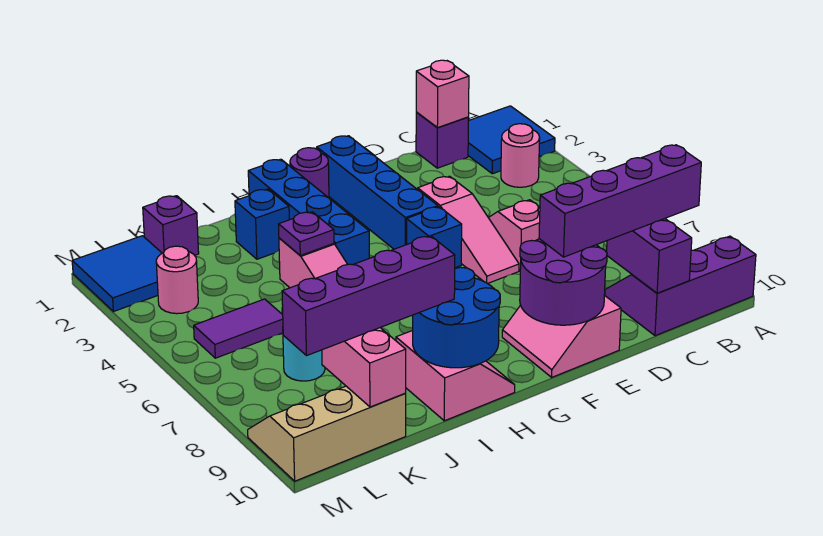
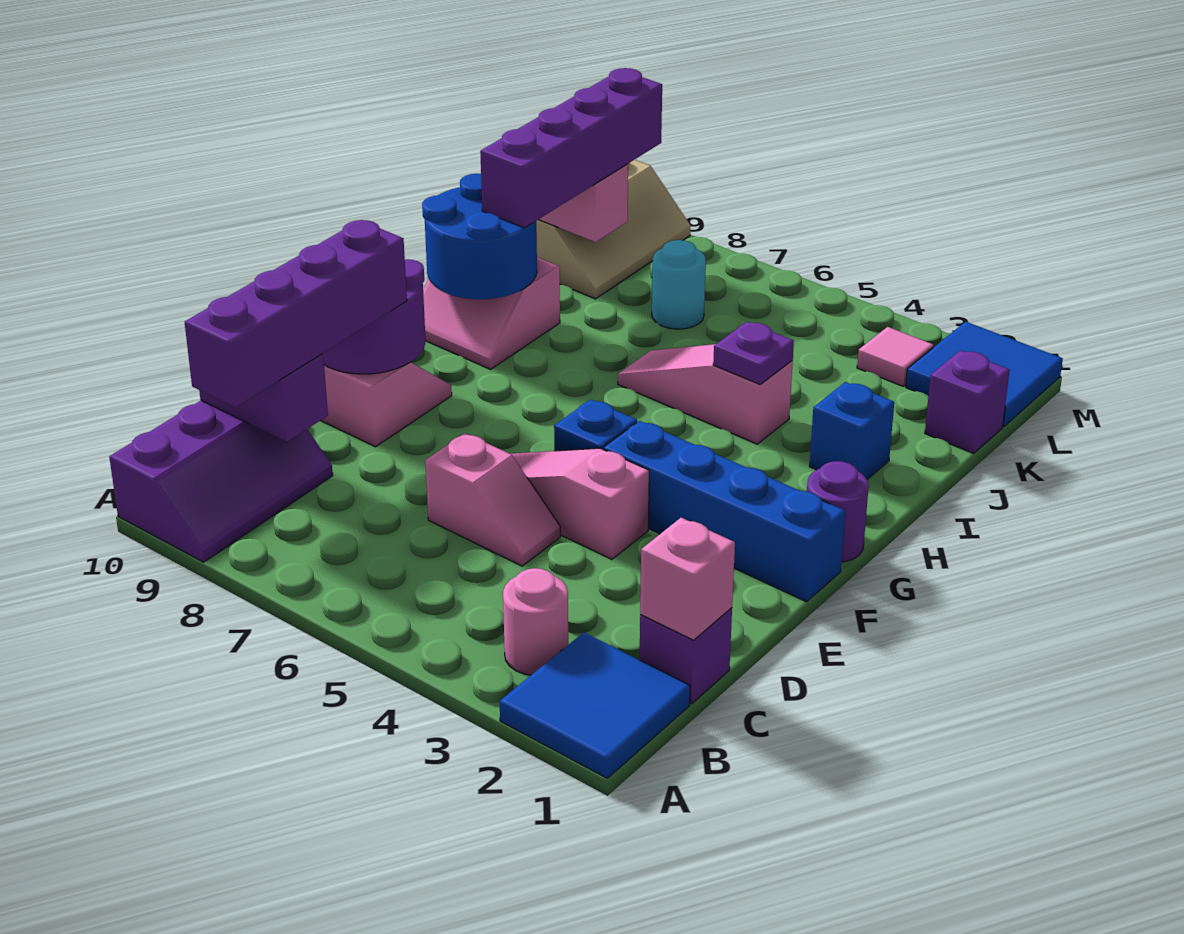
blue brick H1:H4 level 1 -> none
purple tile K5:L5 level 1 -> none
pink round brick L3 level 1 -> pink tile L3 level 1

